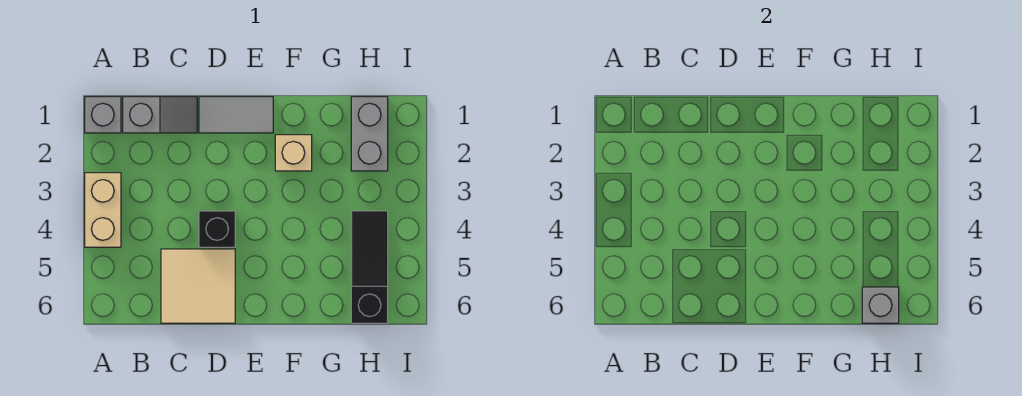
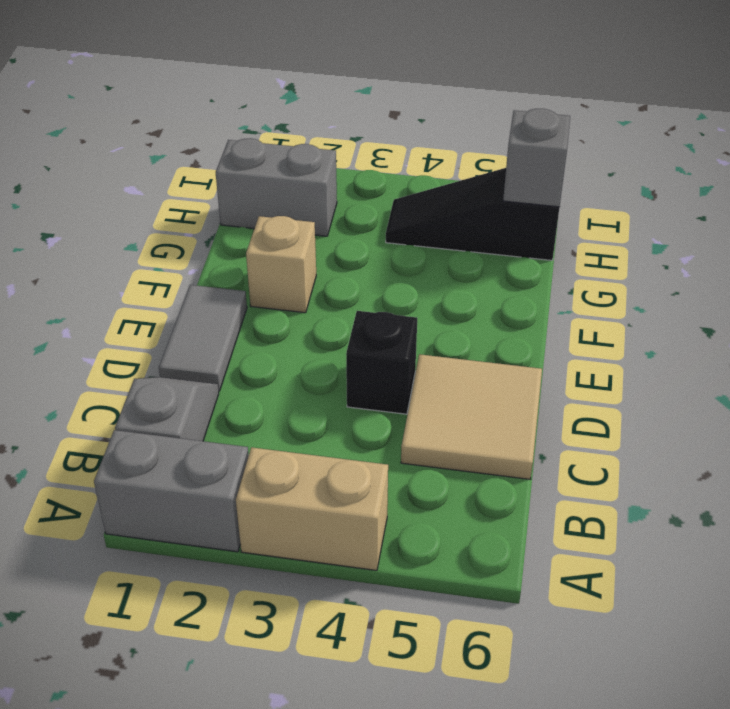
grey brick A1 level 1 -> grey brick A1:A2 level 1

